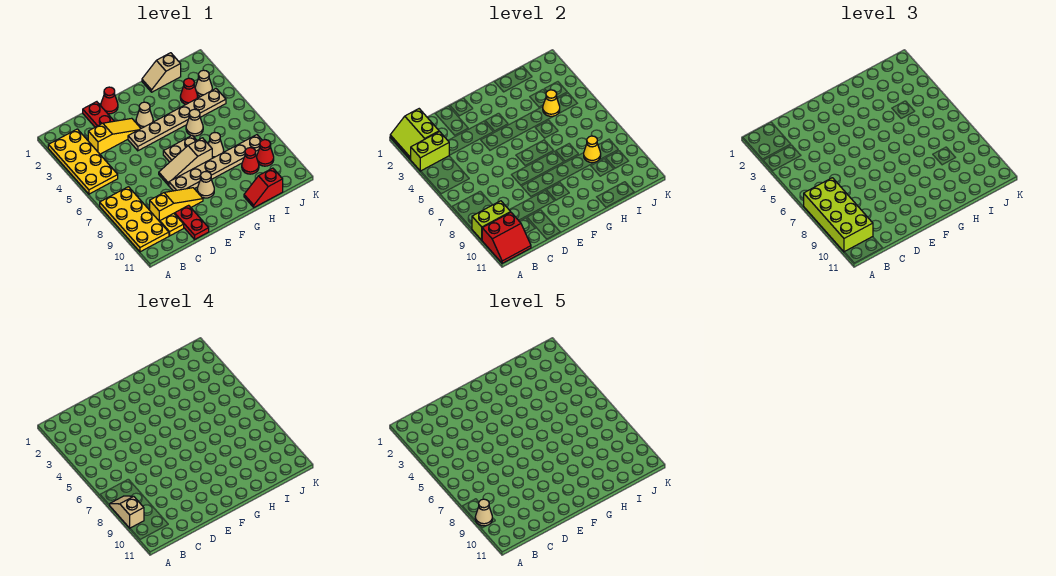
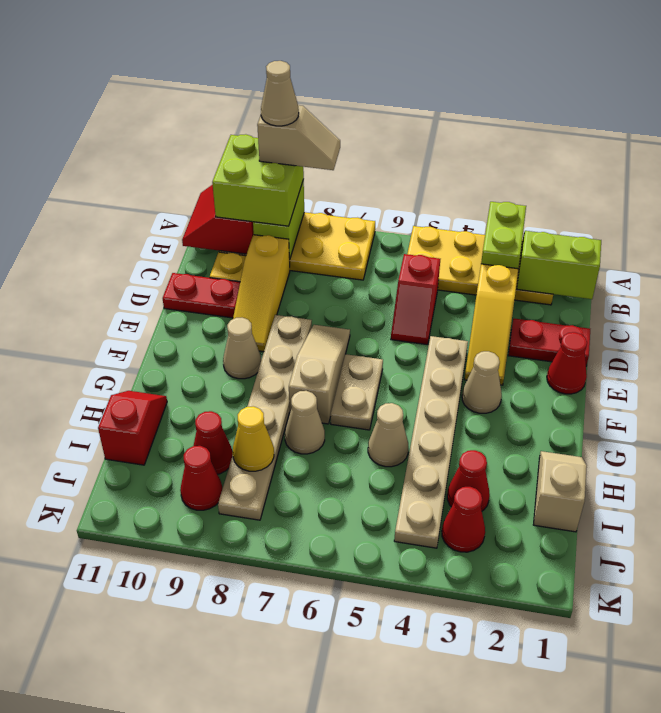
lime brick A7:B10 level 3 -> lime brick A9:B10 level 3
none -> red slope C5:D5 level 1 top C
yellow cone I4 level 2 -> none
tan cone J3 level 1 -> red cone J3 level 1

